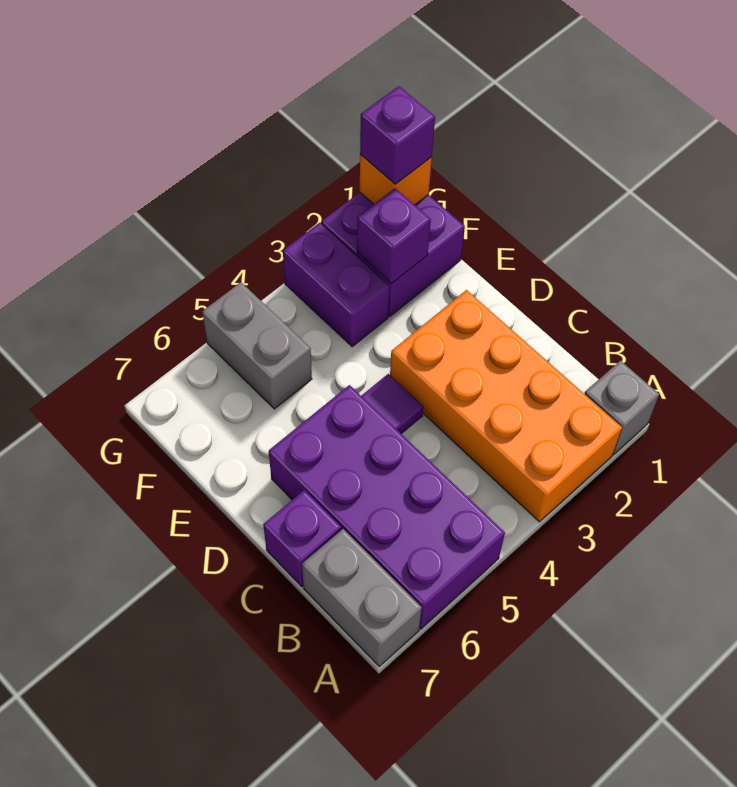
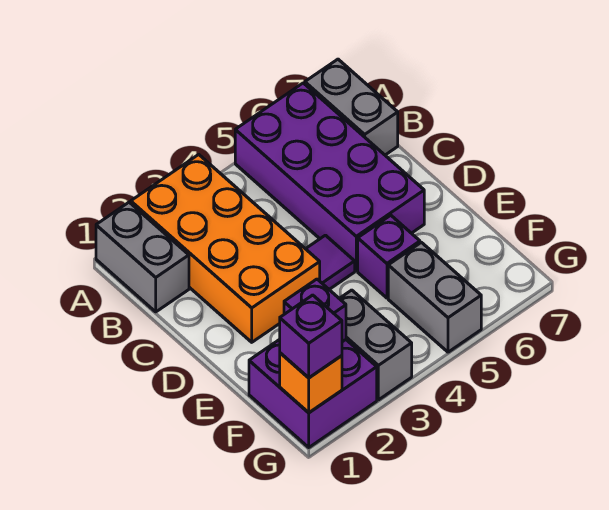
grey brick A1 level 1 -> grey brick A1:B1 level 1
purple brick C7 level 1 -> purple brick E5 level 1
purple brick F3:G3 level 1 -> grey brick F3:G3 level 1

